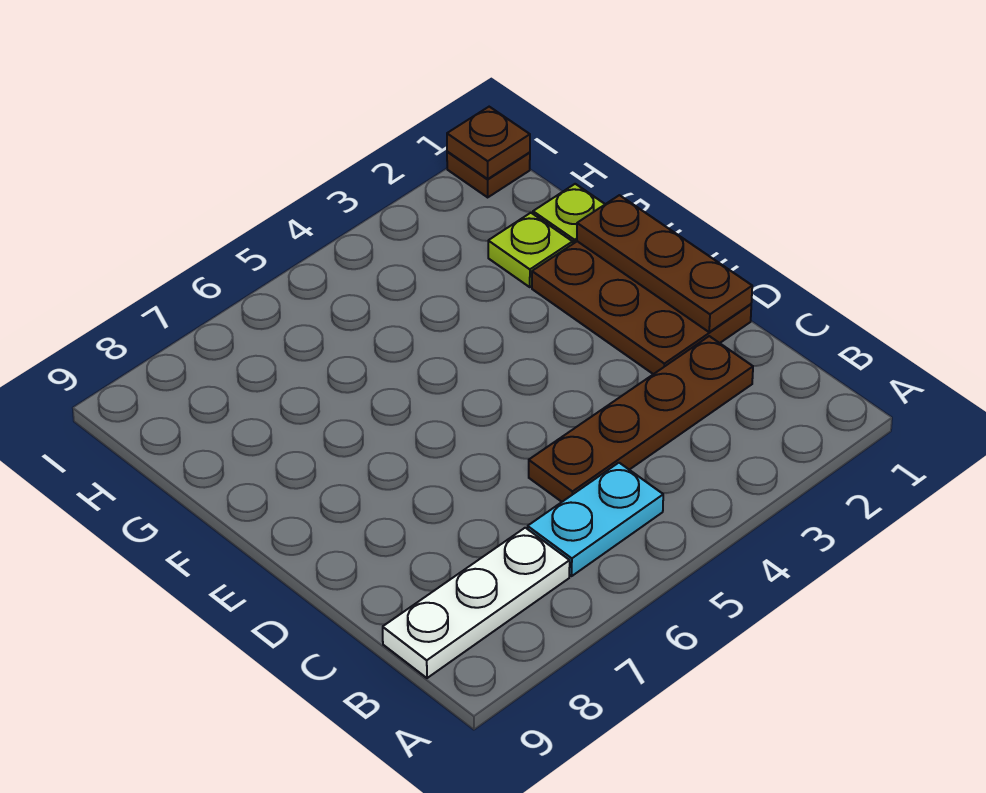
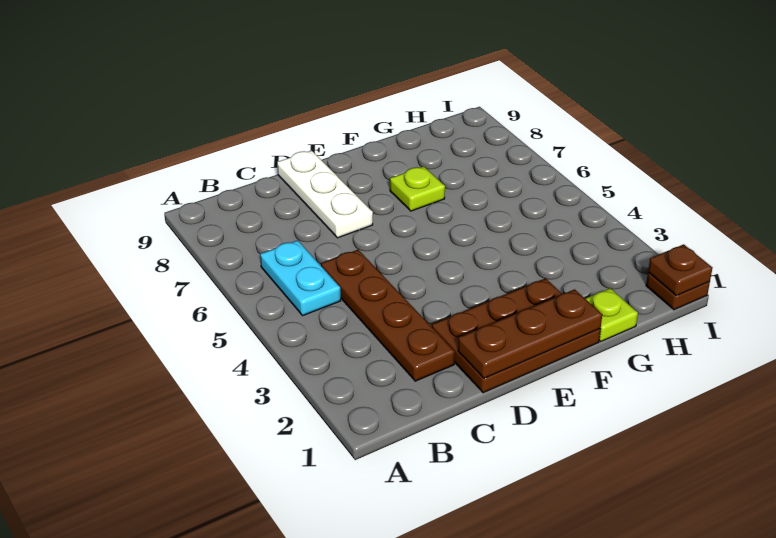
white plate B7:B9 level 1 -> white plate D7:D9 level 1
lime plate G2 level 1 -> lime plate F7 level 1

